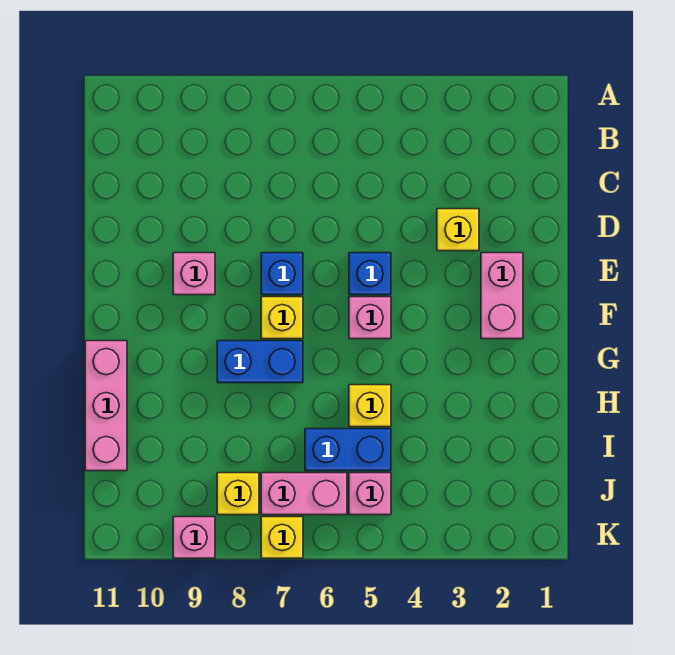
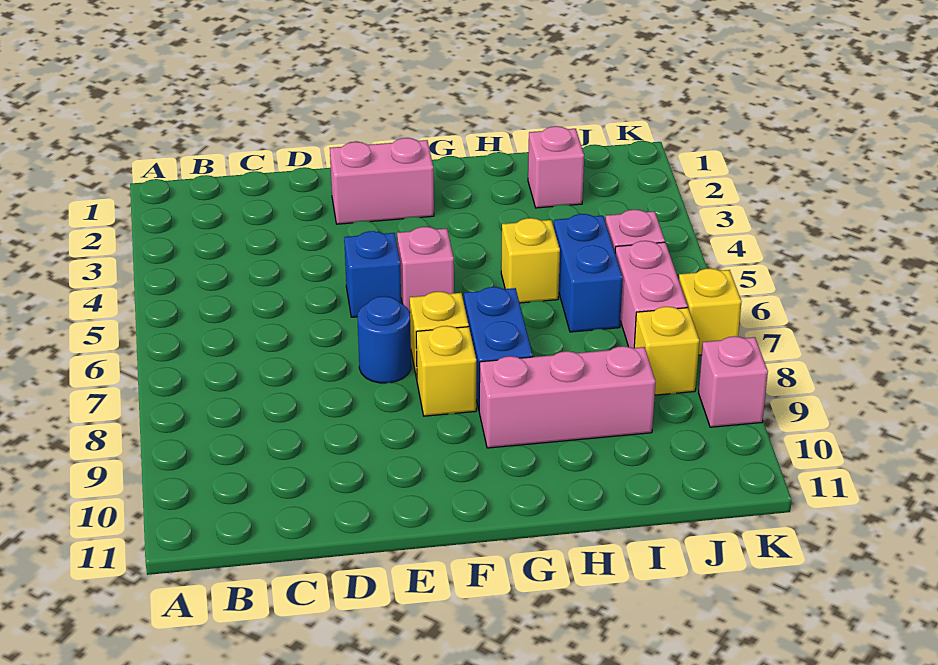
yellow brick D3 level 1 -> yellow brick F8 level 1
blue brick E7 level 1 -> blue round brick E7 level 1
pink brick E9 level 1 -> pink brick I2 level 1
pink brick G11:I11 level 1 -> pink brick G9:I9 level 1

